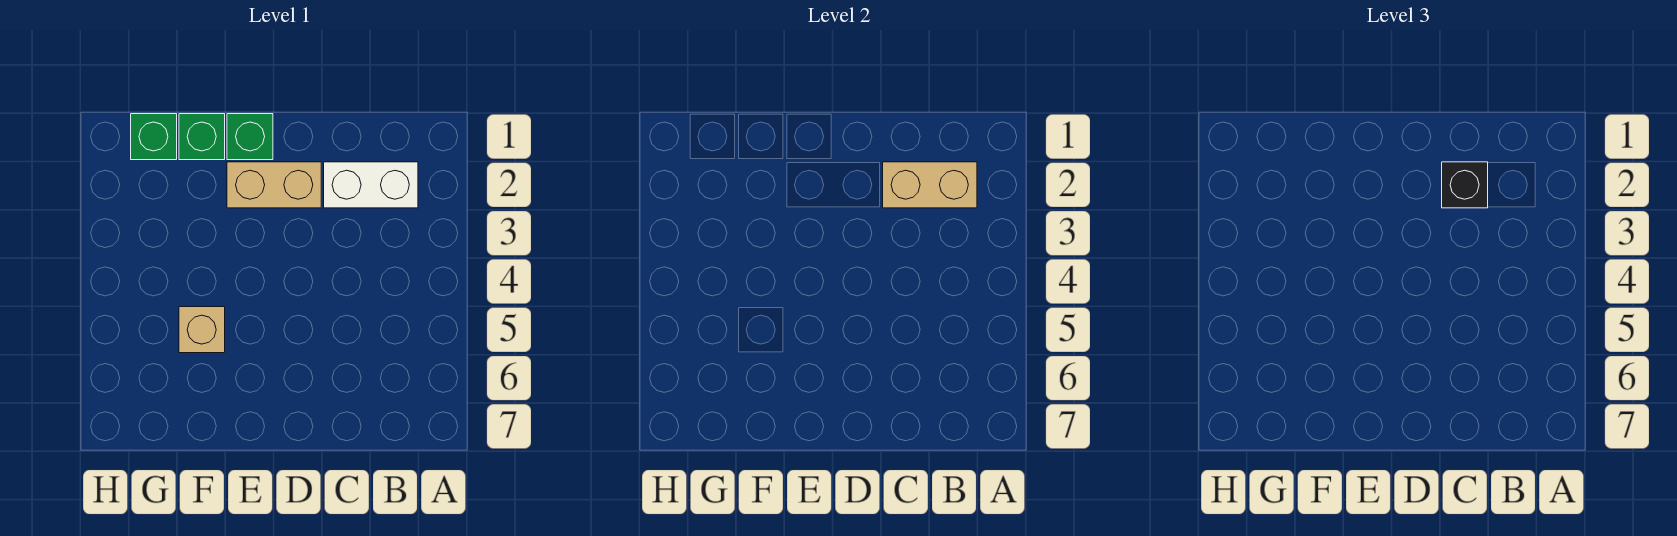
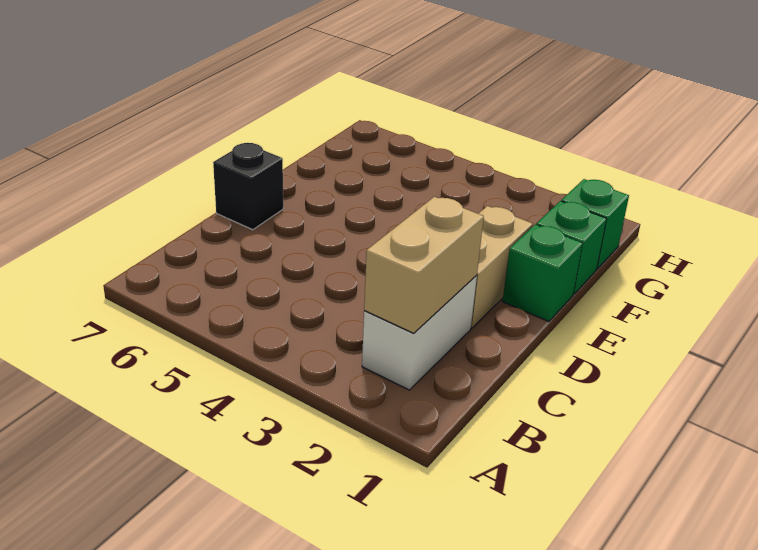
black brick C2 level 3 -> black brick D7 level 1
tan brick F5 level 1 -> none

